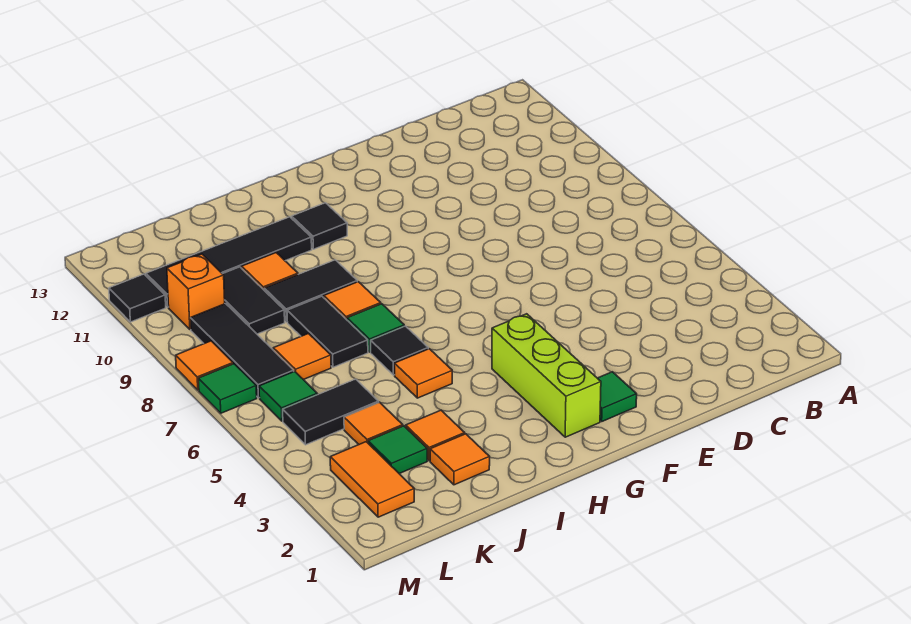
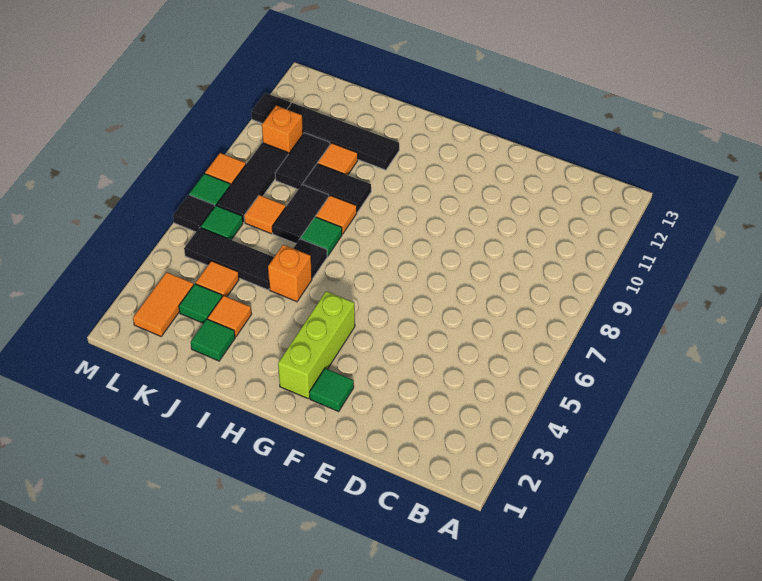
black tile H11 level 1 -> black tile M6 level 1
orange tile I5 level 1 -> orange brick I5 level 1
orange tile J2 level 1 -> green tile J2 level 1
black tile K5:L5 level 1 -> black tile J5:L5 level 1

